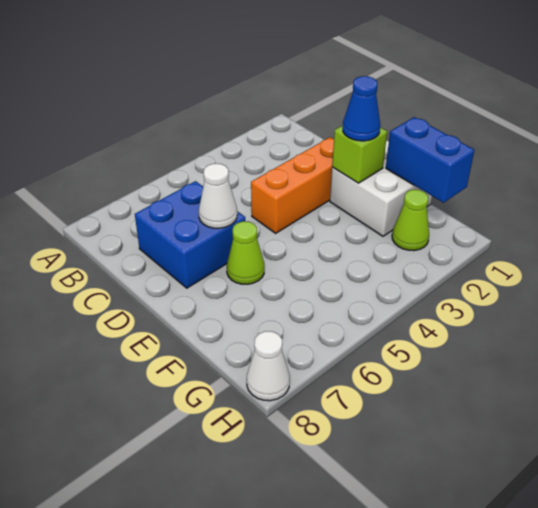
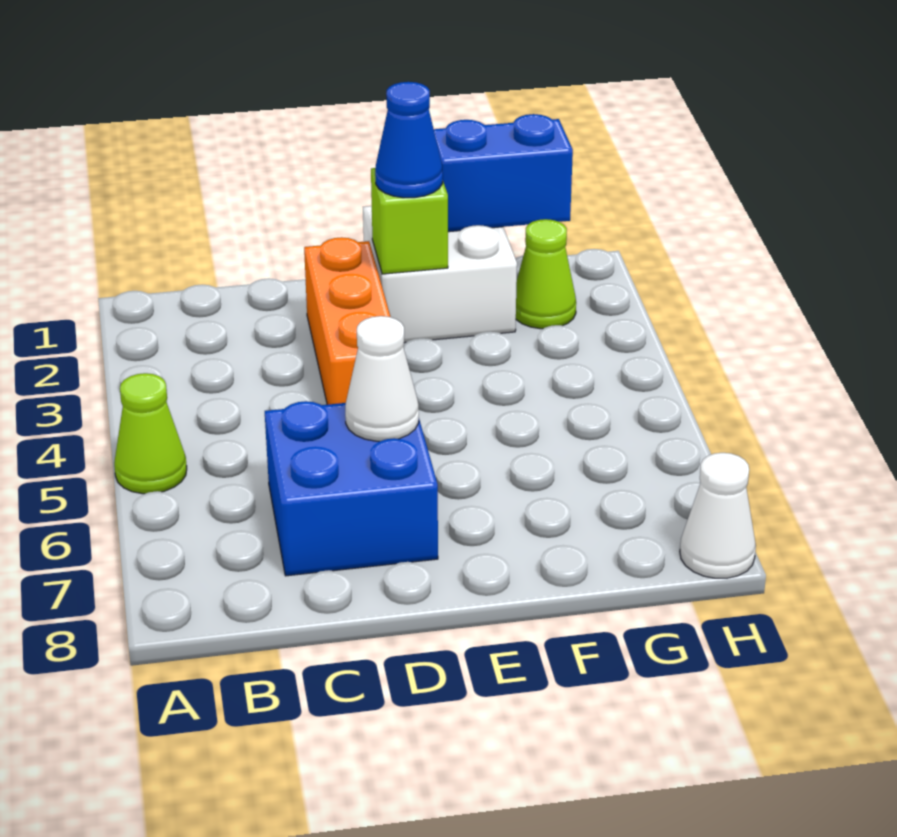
lime cone E6 level 1 -> lime cone A5 level 1

